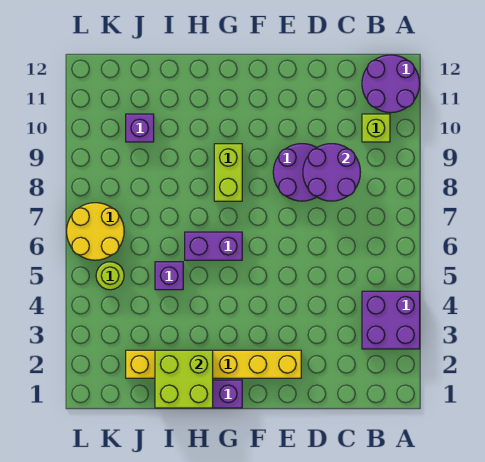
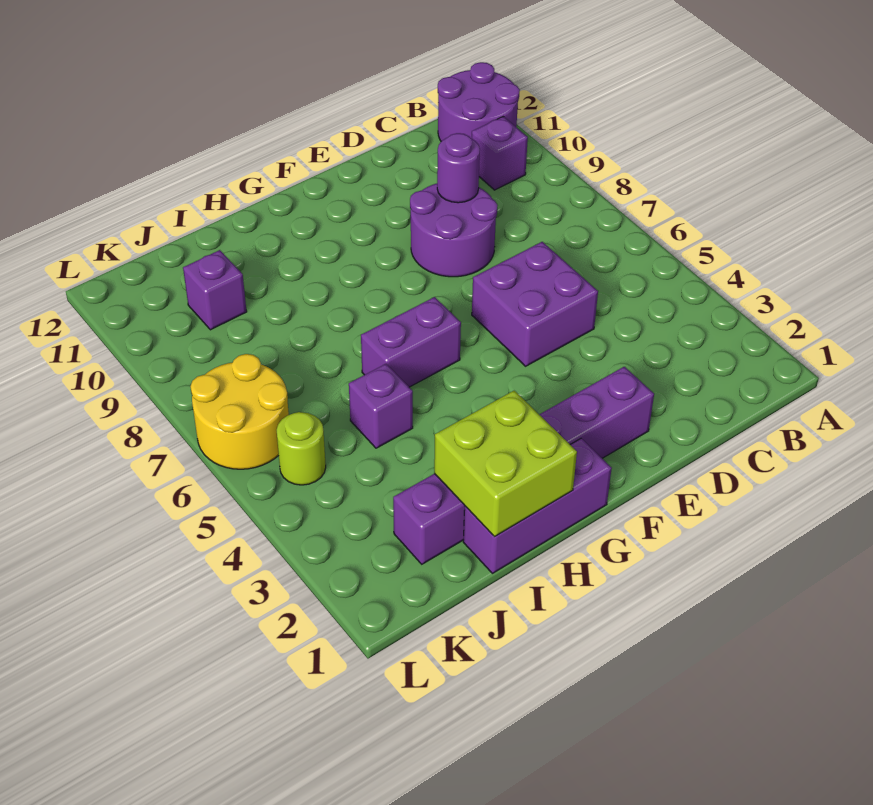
purple brick A3:B4 level 1 -> purple brick D5:E6 level 1
lime brick B10 level 1 -> purple brick B10 level 1
purple round brick C8:D9 level 2 -> purple round brick D9 level 2
yellow brick E2:J2 level 1 -> purple brick E2:J2 level 1
lime brick G8:G9 level 1 -> none

